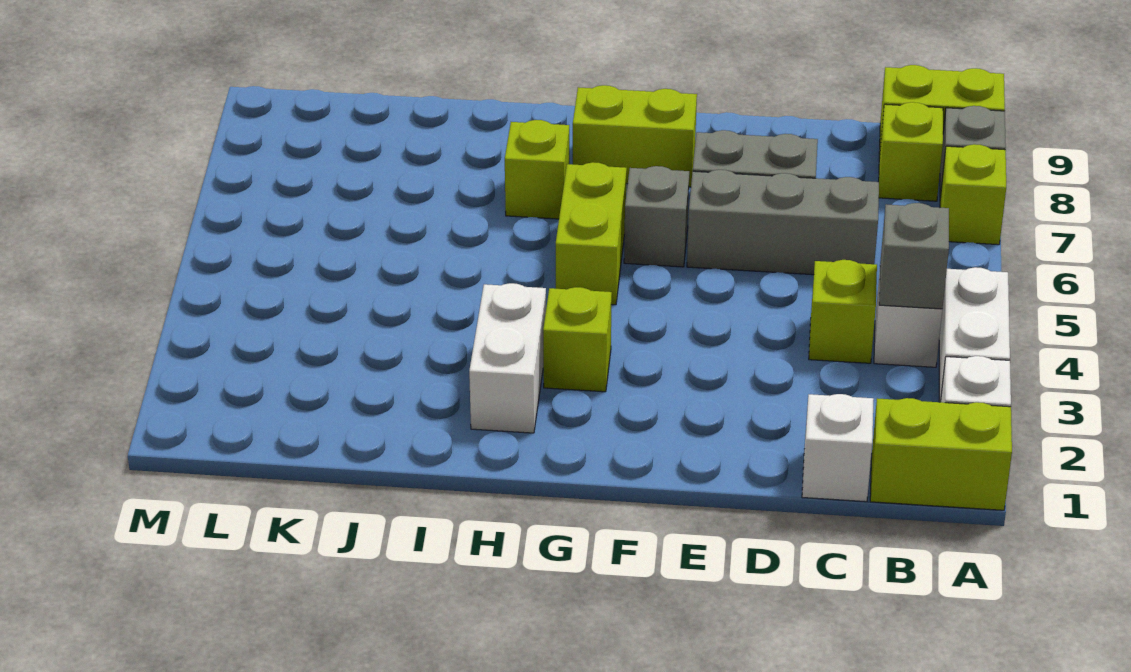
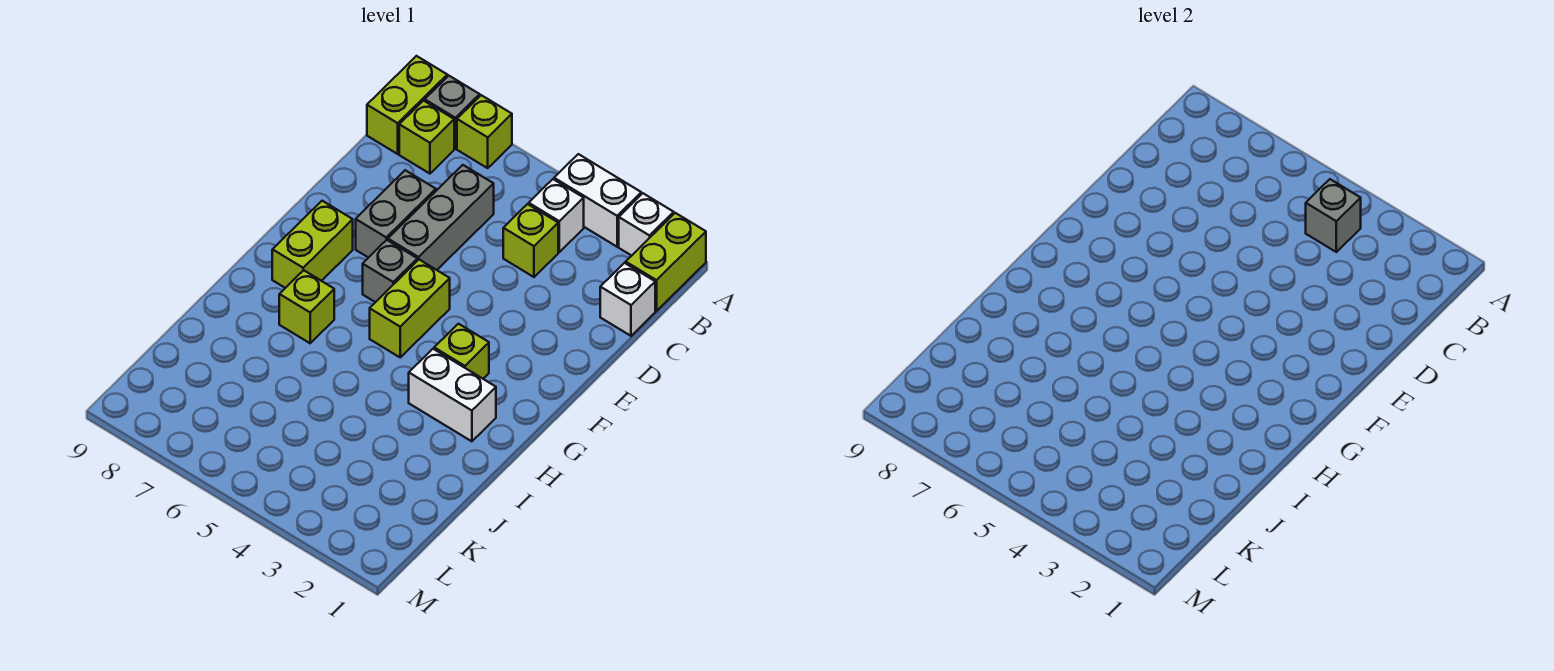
lime brick G5:G6 level 1 -> lime brick F5:G5 level 1

